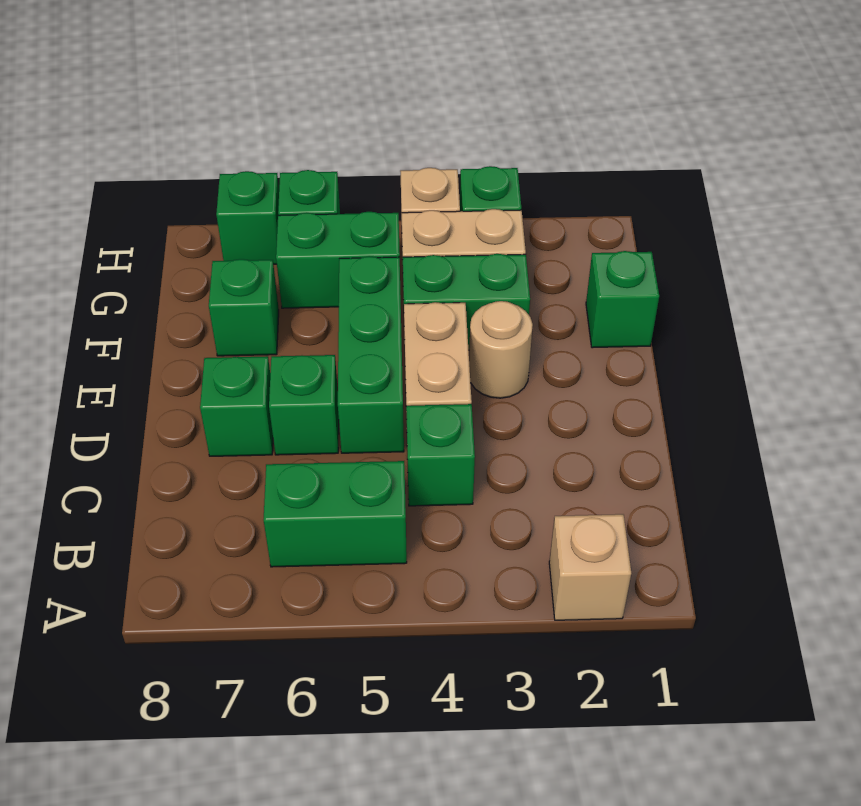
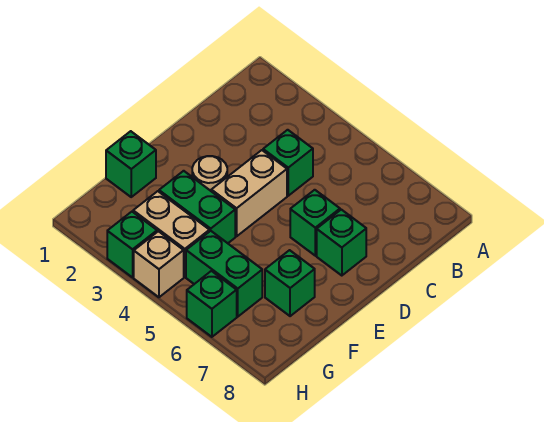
tan brick A2 level 1 -> none
green brick B5:B6 level 1 -> none
green brick D5:F5 level 1 -> none
green brick H7 level 1 -> none

